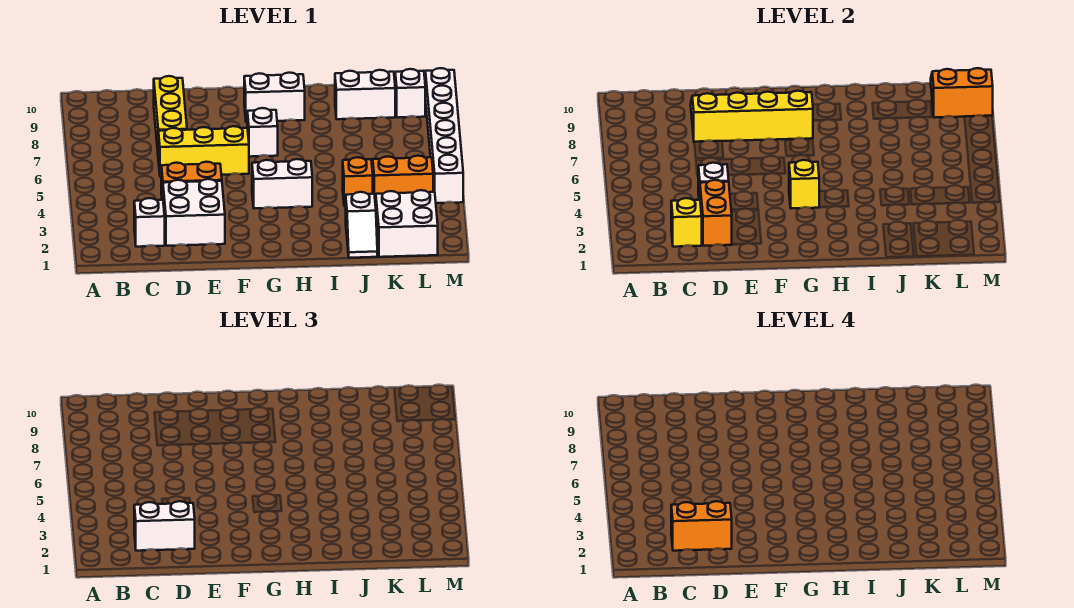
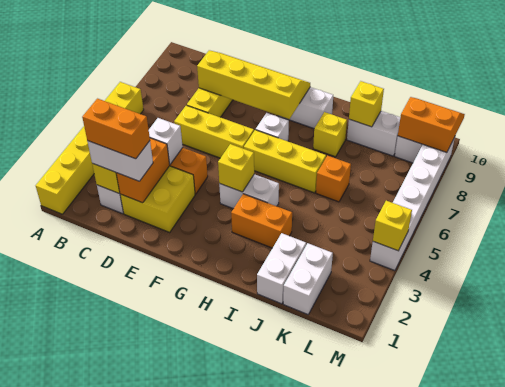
none -> yellow brick A1:A6 level 1
white brick D2:E3 level 1 -> yellow brick D2:E3 level 1
none -> yellow brick G6:I6 level 1
none -> yellow brick I8 level 1
white slope J1:J2 level 1 top 2 -> white brick J1:J2 level 1
orange brick J4 level 1 -> orange brick J6 level 1
none -> yellow brick J9 level 2
white brick K1:L2 level 1 -> white brick K1:K2 level 1
orange brick K4:L4 level 1 -> orange brick H3:I3 level 1
none -> yellow brick M4 level 2

